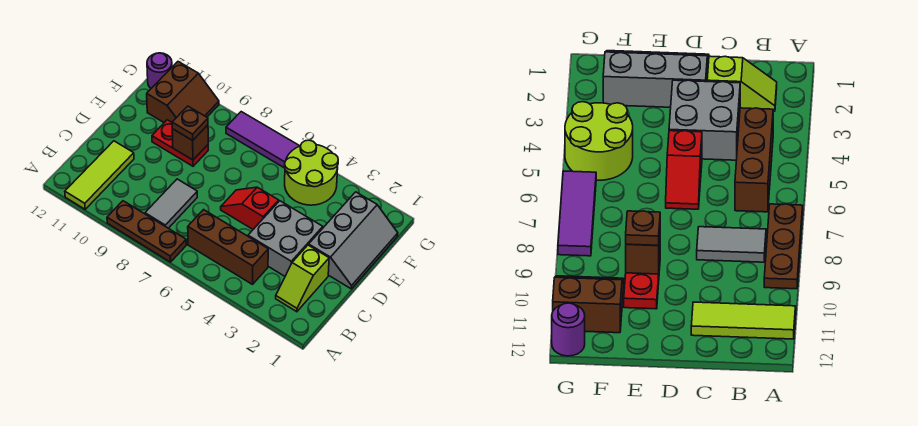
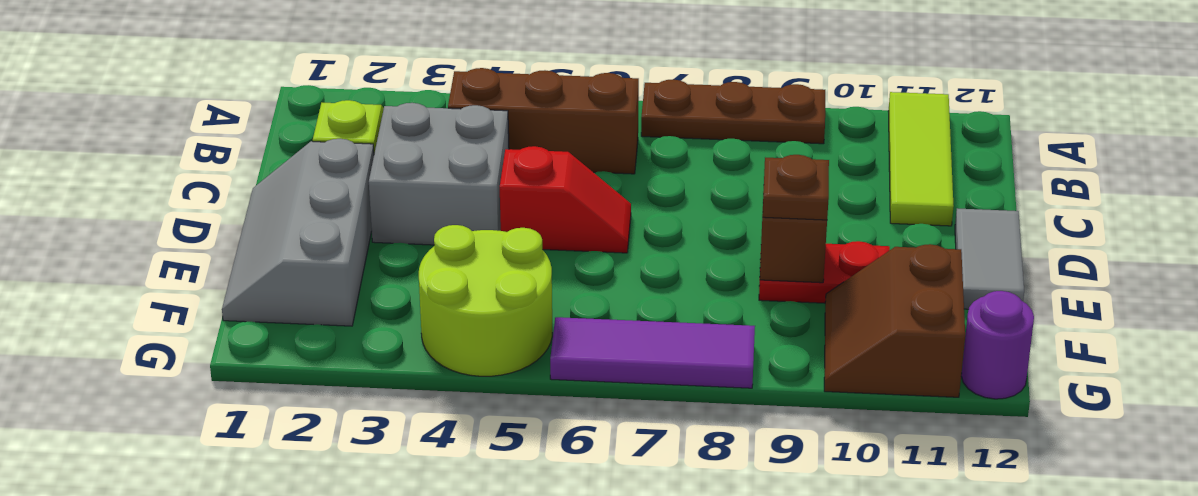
grey tile B8:C8 level 1 -> grey tile D12:E12 level 1

